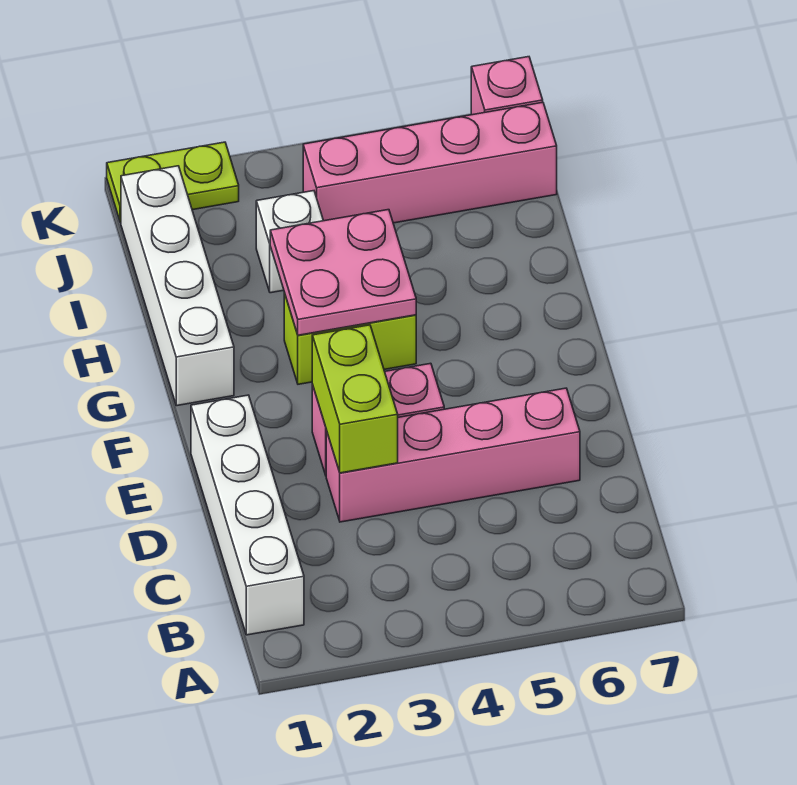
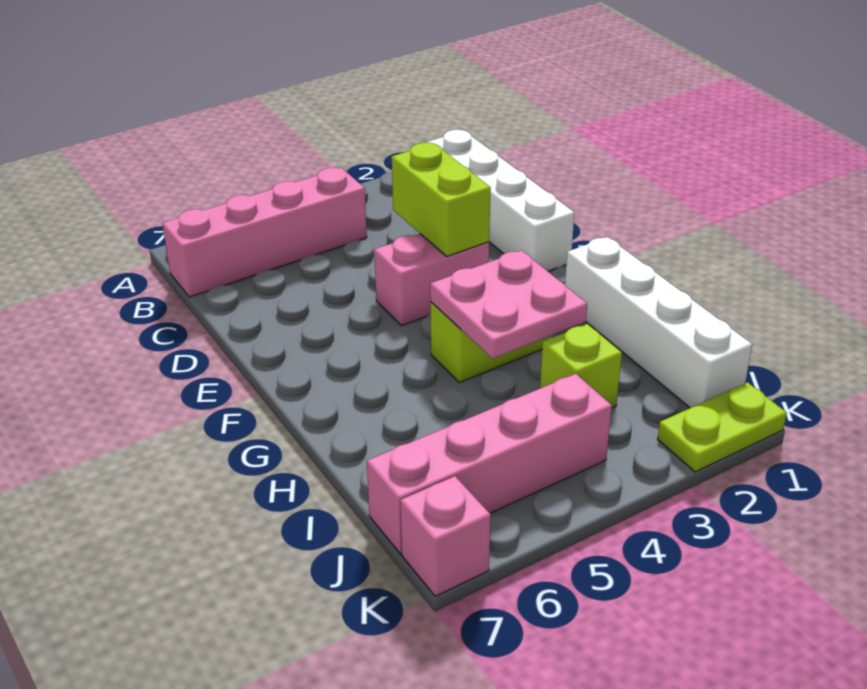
pink brick D3:D6 level 1 -> pink brick B4:B7 level 1
white brick I3 level 1 -> lime brick I3 level 1

